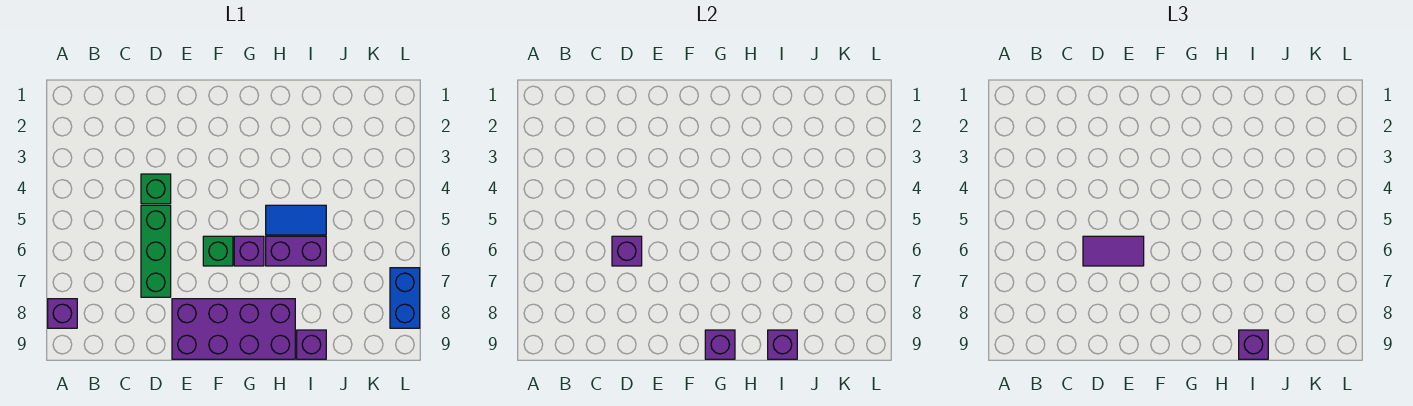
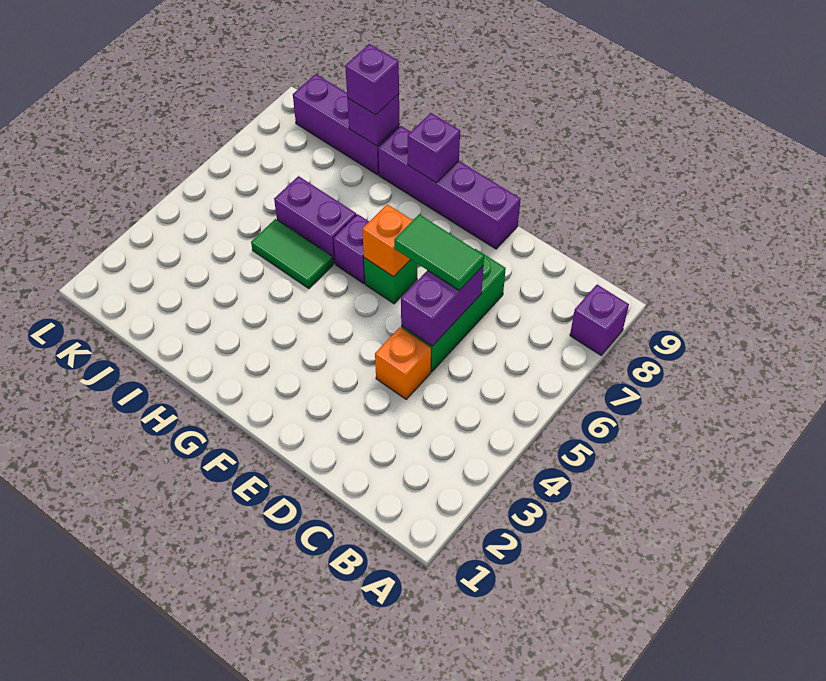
green brick D4 level 1 -> orange brick D4 level 1
purple brick D6 level 2 -> purple brick D5:D6 level 2
purple tile D6:E6 level 3 -> green tile D6:E6 level 3
purple brick E8:H9 level 1 -> purple brick E9:H9 level 1
none -> orange brick F6 level 2
blue tile H5:I5 level 1 -> green tile H5:I5 level 1
purple brick I9 level 1 -> purple brick I9:K9 level 1
blue brick L7:L8 level 1 -> none

